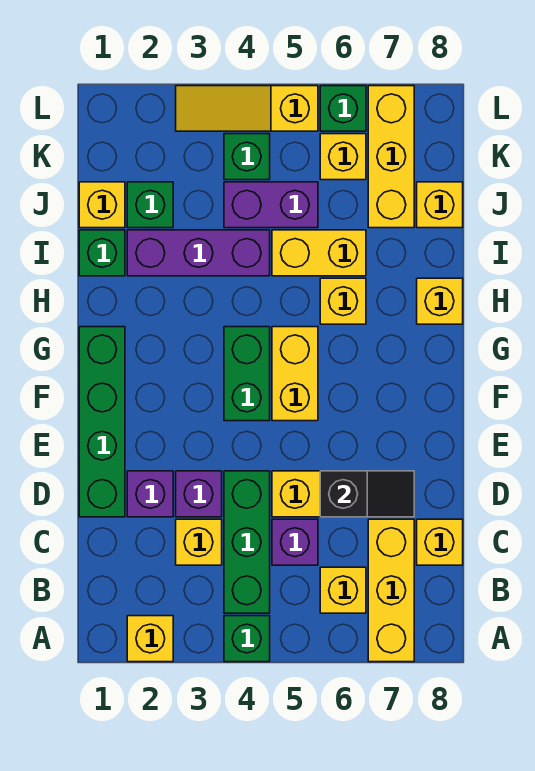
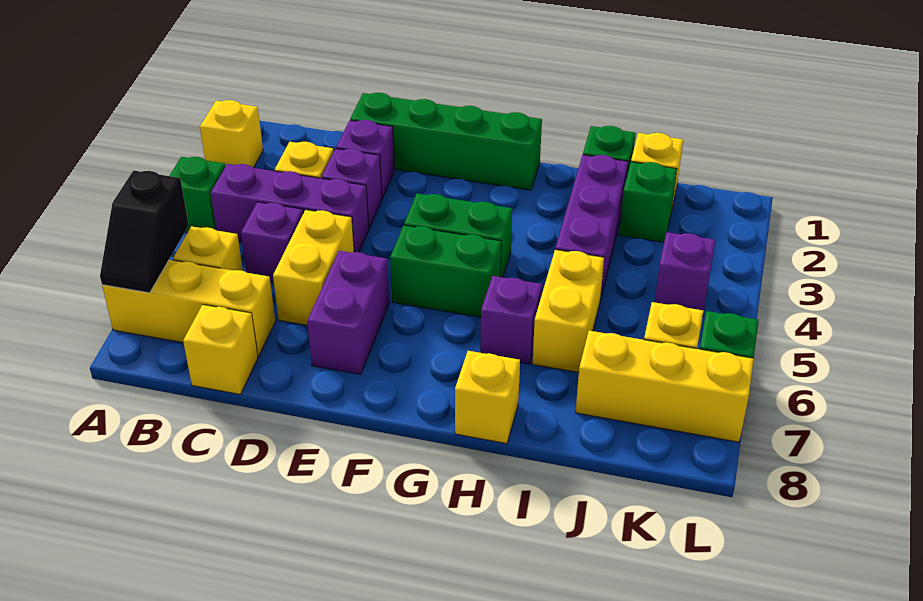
green brick B4:D4 level 1 -> purple brick B4:D4 level 1
black slope D6:D7 level 2 top 6 -> black slope A6:A7 level 2 top 6
yellow brick F5:G5 level 1 -> green brick F5:G5 level 1
yellow brick H6 level 1 -> purple brick H6 level 1
purple brick J4:J5 level 1 -> purple brick E6:E7 level 1
yellow brick J8 level 1 -> none
green brick K4 level 1 -> purple brick K4 level 1
yellow slope L3:L5 level 1 top 5 -> none

